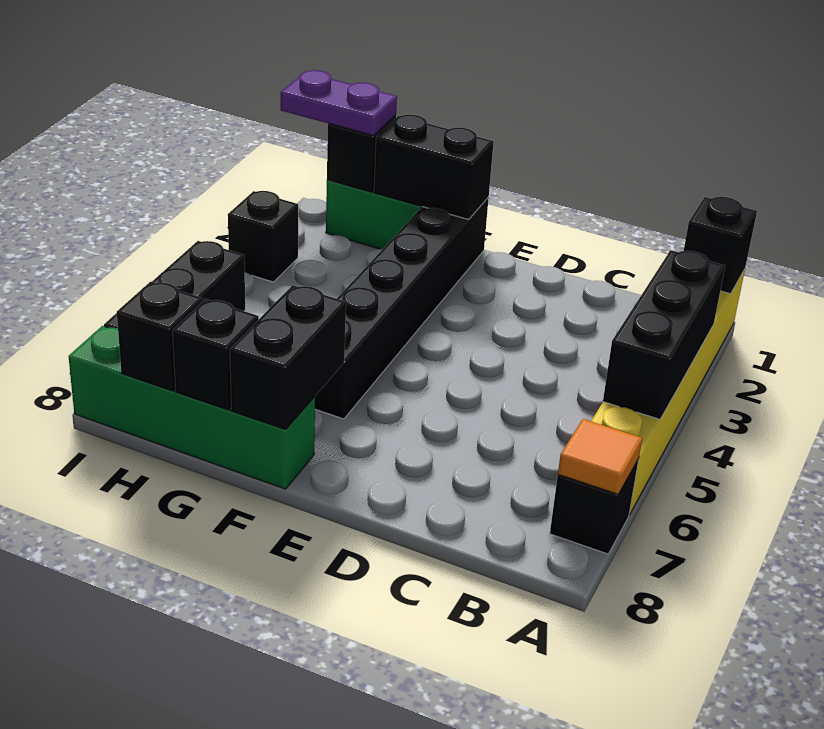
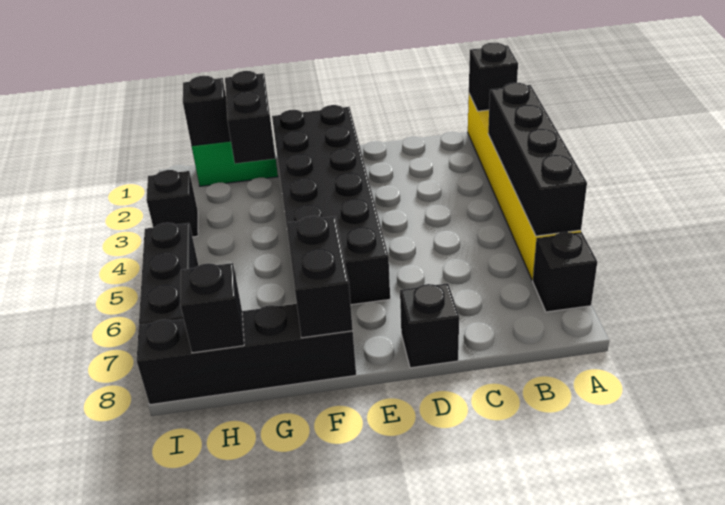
black brick A3:A5 level 2 -> black brick A3:A6 level 2
orange tile A7 level 2 -> none
black brick F1:F6 level 1 -> black brick E1:F6 level 1
black brick F1:G1 level 2 -> black brick G1:G2 level 2
green brick F8:I8 level 1 -> black brick F8:I8 level 1
black brick G8 level 2 -> black brick D8 level 1
purple plate H1:I1 level 3 -> none

